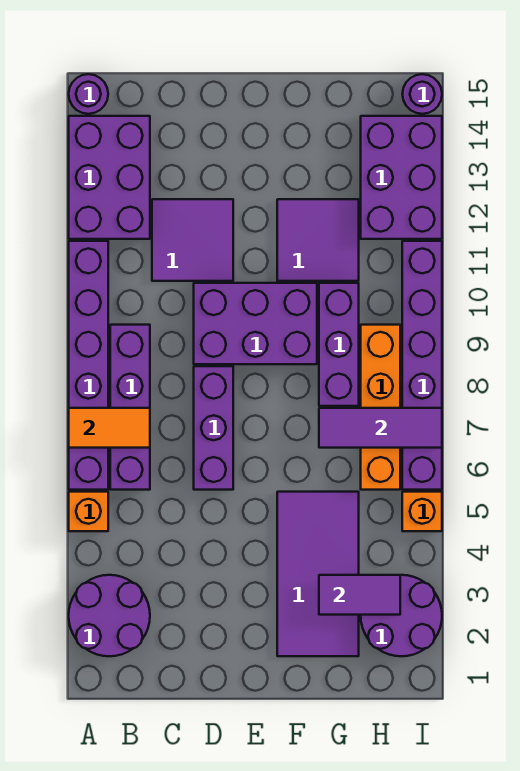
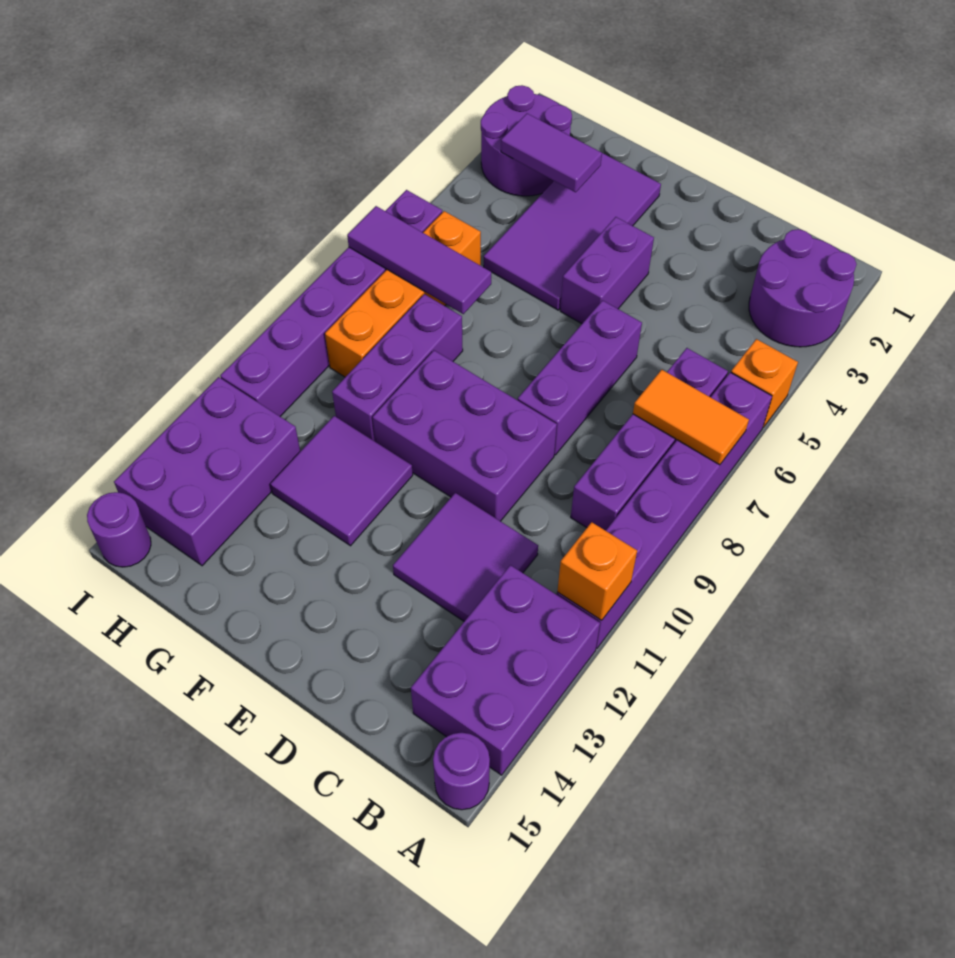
none -> purple brick E4:E5 level 1
orange brick I5 level 1 -> orange brick A11 level 2

